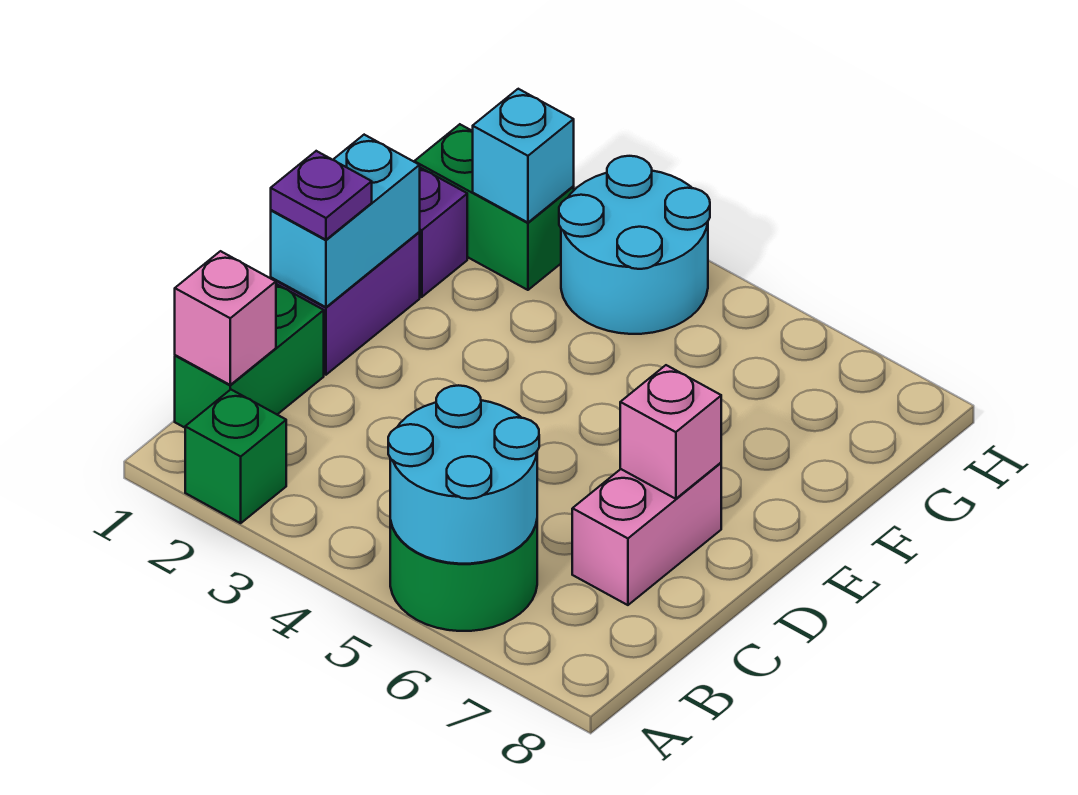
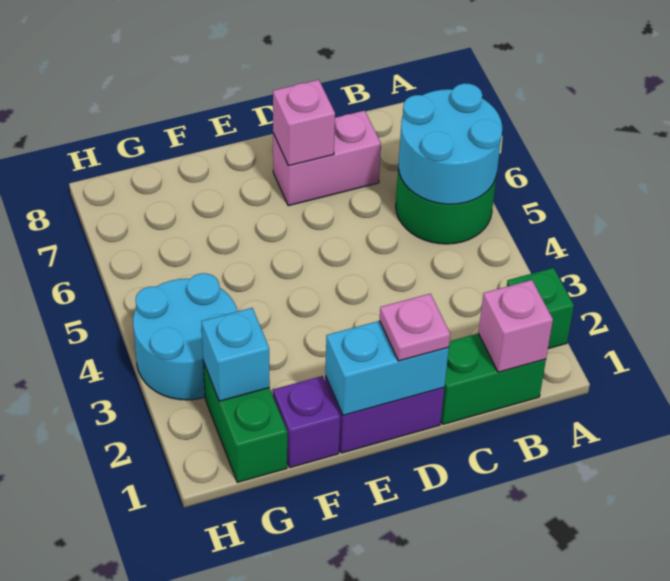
purple plate D1 level 3 -> pink plate D1 level 3

